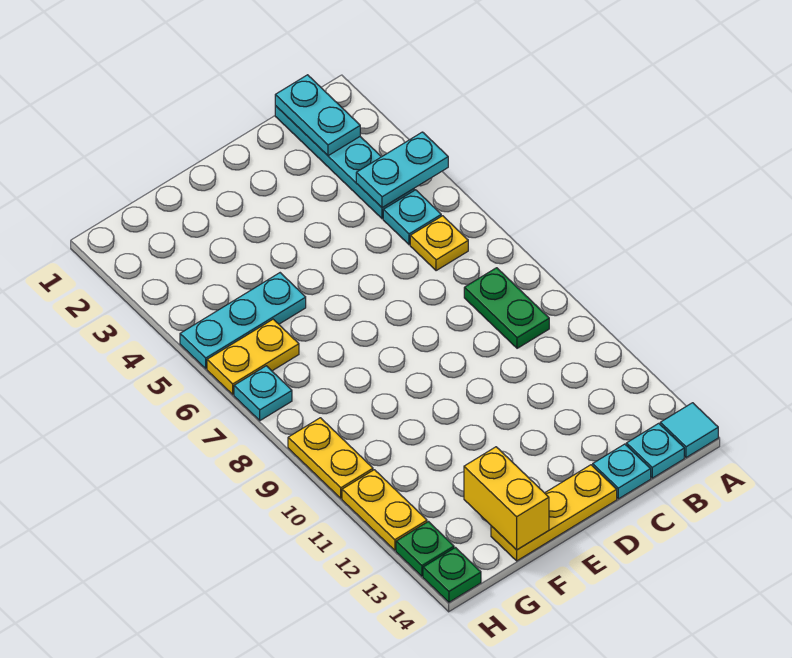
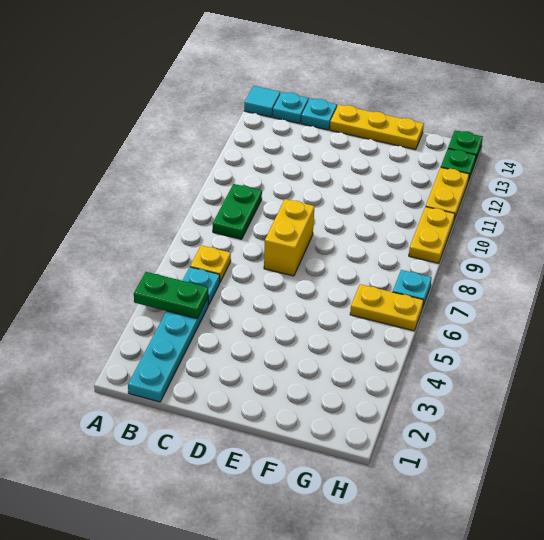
cyan plate A4:B4 level 2 -> green plate A4:B4 level 2
cyan plate B1:B2 level 2 -> none
cyan plate F5:H5 level 1 -> none
yellow brick F13:F14 level 2 -> yellow brick D7:D8 level 1

